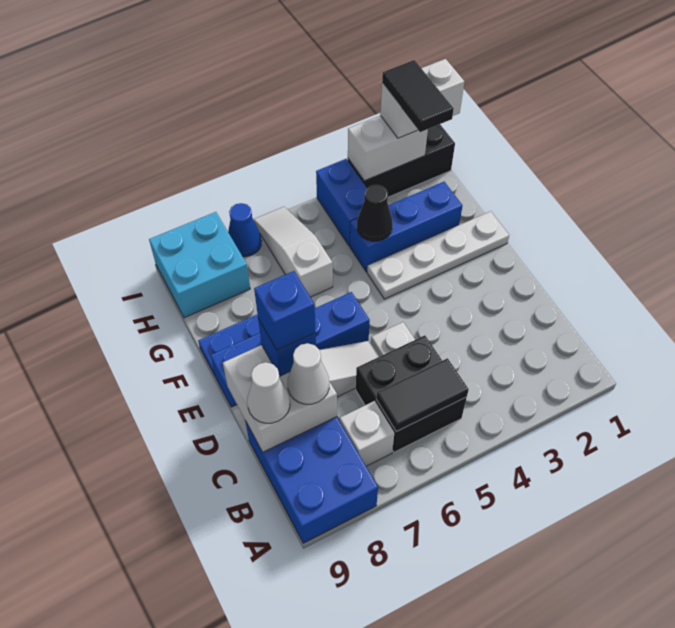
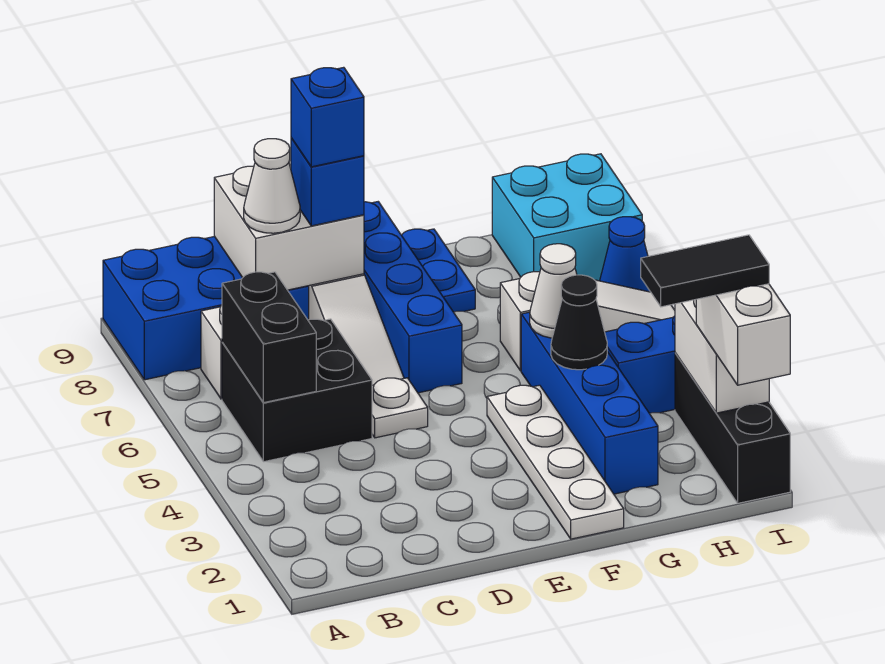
black tile B5:B6 level 2 -> black brick B5:B6 level 2
white cone C9 level 3 -> white cone G5 level 2
blue brick G2:G4 level 1 -> blue brick G2:G5 level 1

